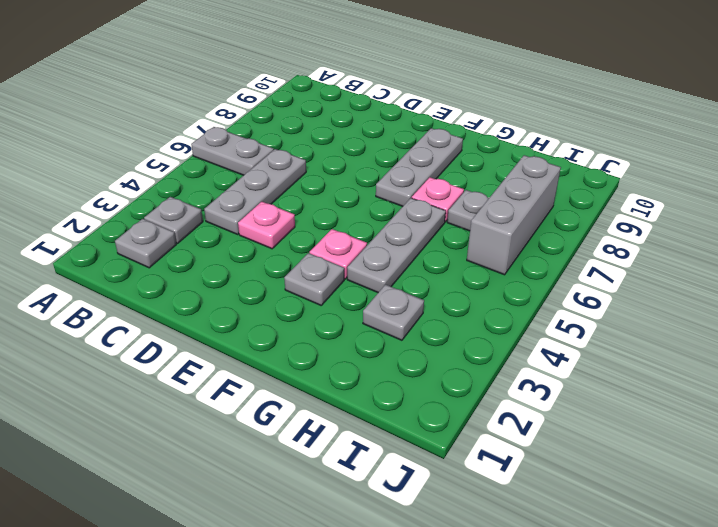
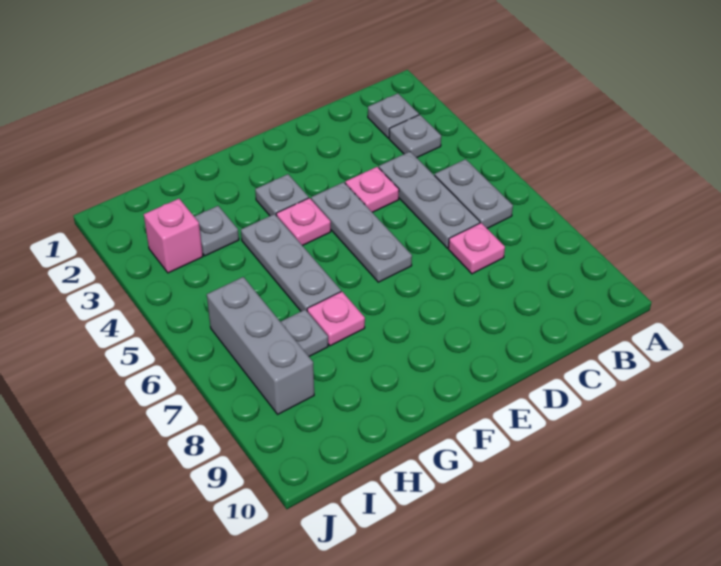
grey plate A6:B6 level 1 -> grey plate B5:B6 level 1
none -> pink plate C7 level 1
grey plate F7:F9 level 1 -> grey plate E4:E6 level 1
none -> pink brick I3 level 1

